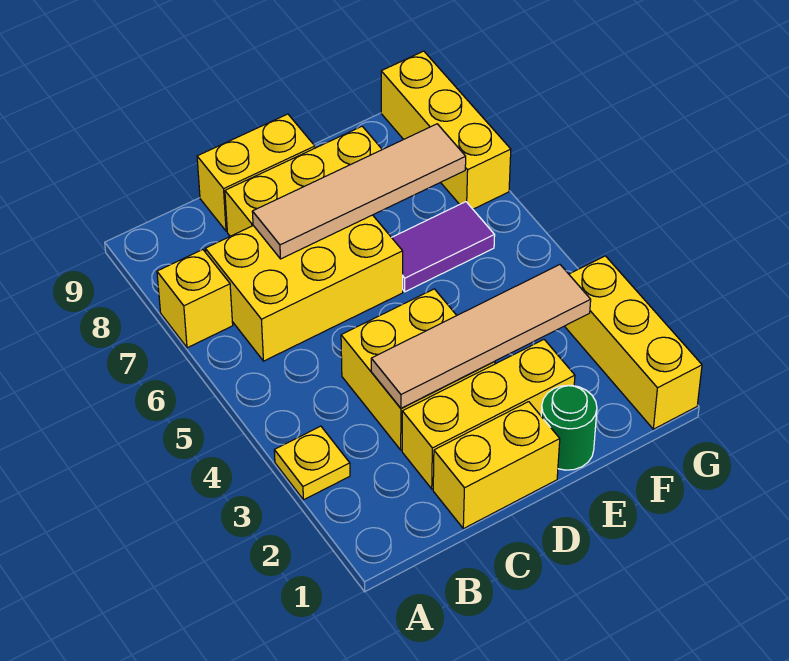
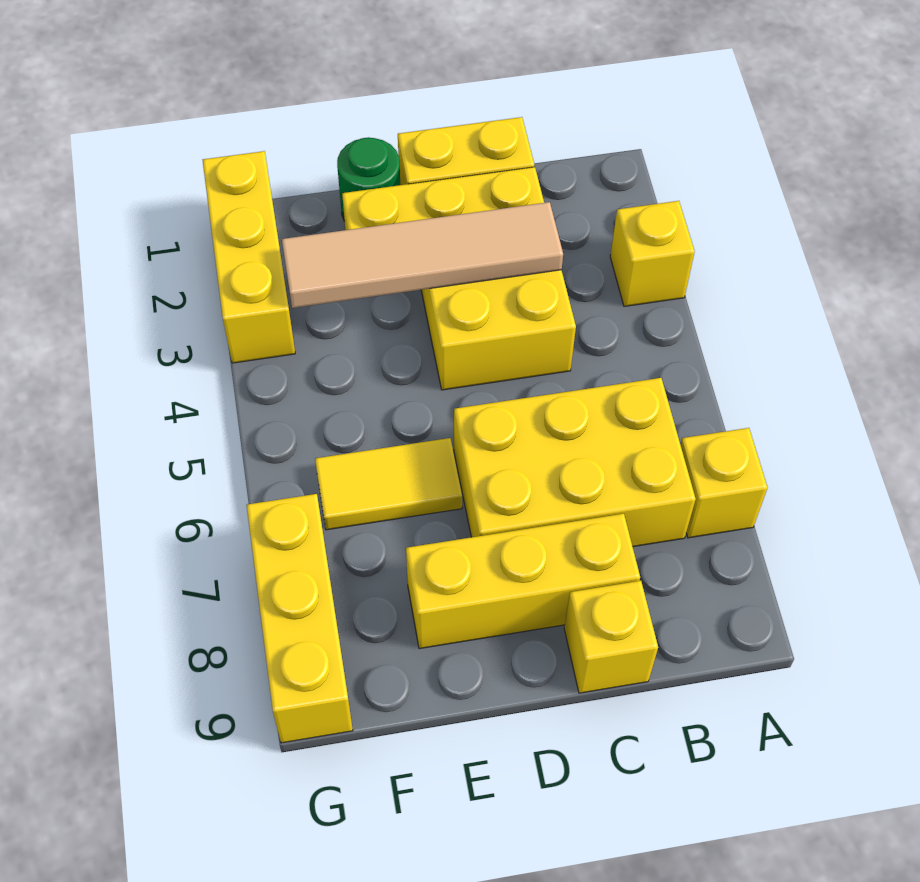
yellow plate A3 level 1 -> yellow brick A3 level 1
tan tile C7:F7 level 2 -> none
yellow brick C9:D9 level 1 -> yellow brick C9 level 1
purple tile E6:F6 level 1 -> yellow tile E6:F6 level 1

